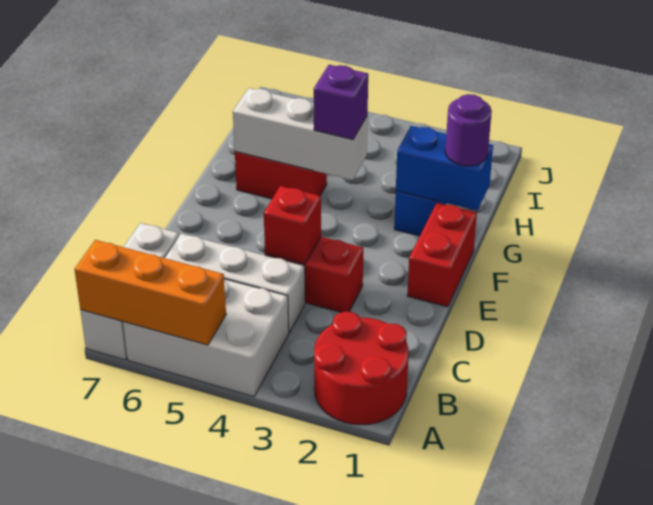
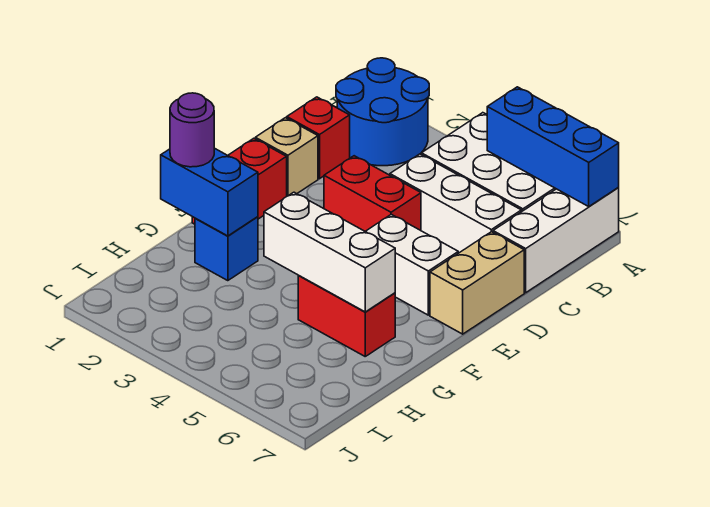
red round brick A1:B2 level 1 -> blue round brick A1:B2 level 1
orange brick A5:A7 level 2 -> blue brick A5:A7 level 2
none -> tan brick D1 level 1
red brick D4 level 2 -> red brick C1 level 1
none -> tan brick D7:E7 level 1
none -> white brick E5:E6 level 1
purple brick G4 level 3 -> none

